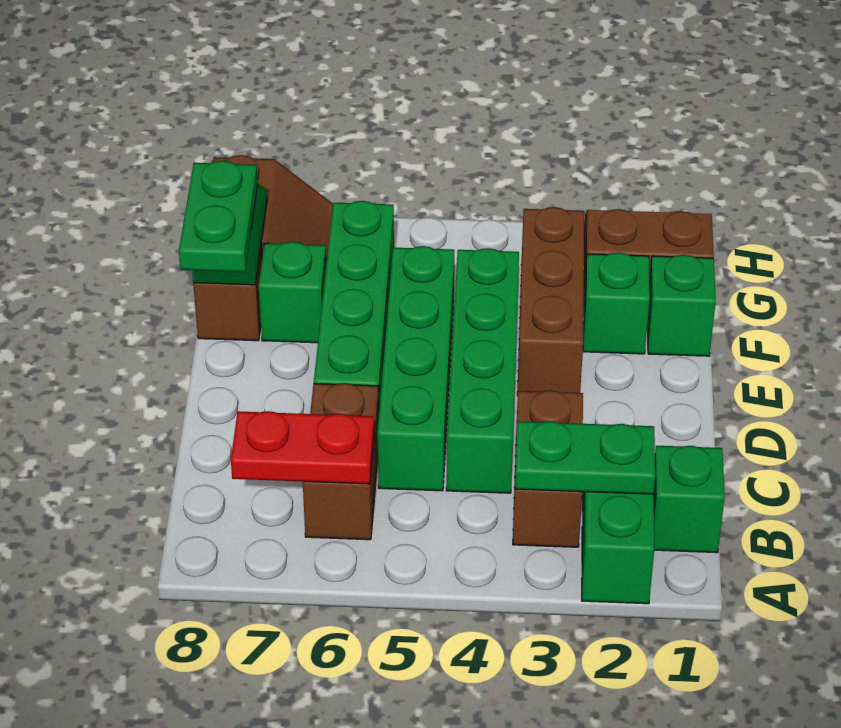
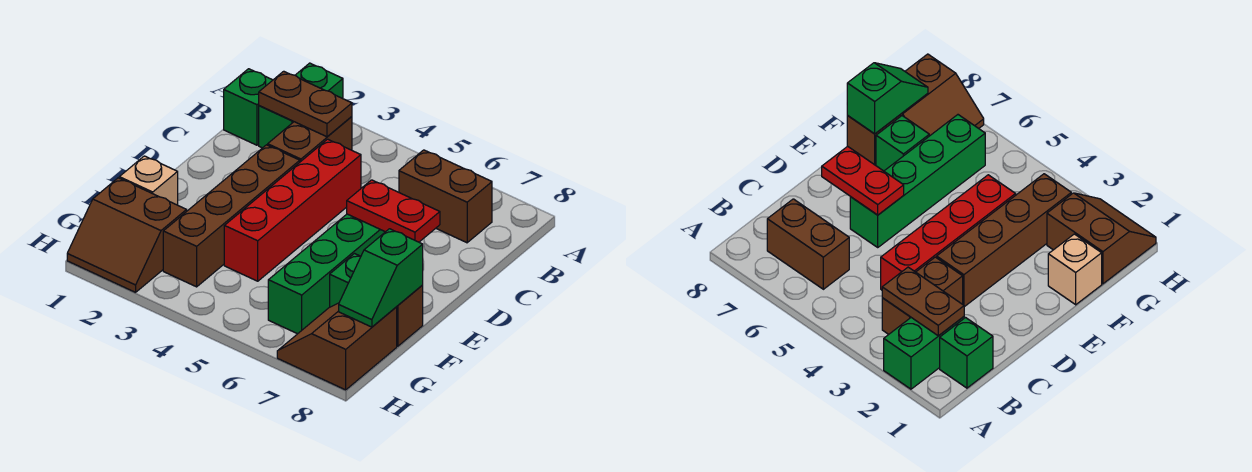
green plate B2:B3 level 2 -> brown plate B2:B3 level 2
brown brick B6:C6 level 1 -> brown brick B6:B7 level 1
red plate B6:B7 level 2 -> red plate D6:D7 level 2
green brick C4:F4 level 1 -> red brick C4:F4 level 1
green brick C5:F5 level 1 -> none
brown brick E3:G3 level 1 -> brown brick D3:G3 level 1
green plate E8:F8 level 3 -> none
green brick F1 level 1 -> tan brick F1 level 1
green brick F2 level 1 -> none

